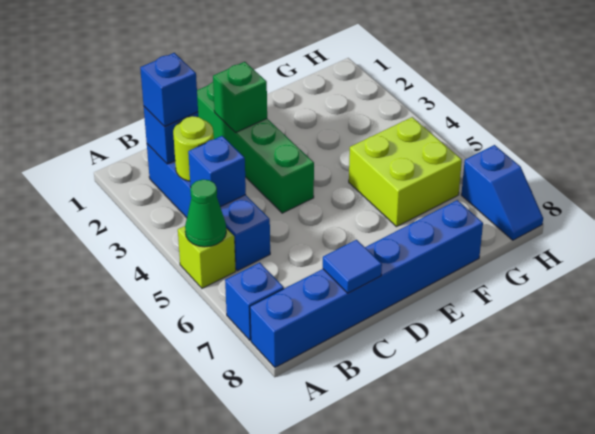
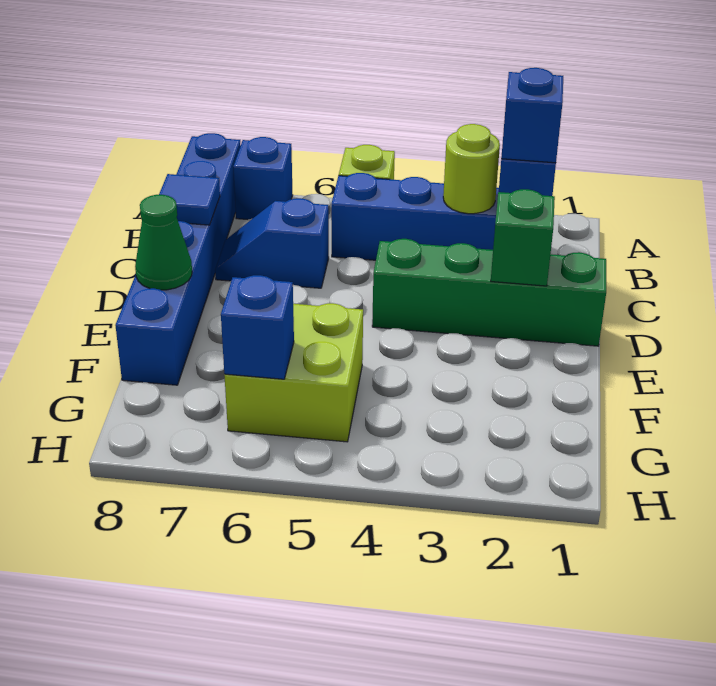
green cone A5 level 2 -> green cone E8 level 2
blue brick B4 level 2 -> blue brick G6 level 2
blue slope H7:H8 level 1 top 7 -> blue slope C6:C7 level 1 top 6

